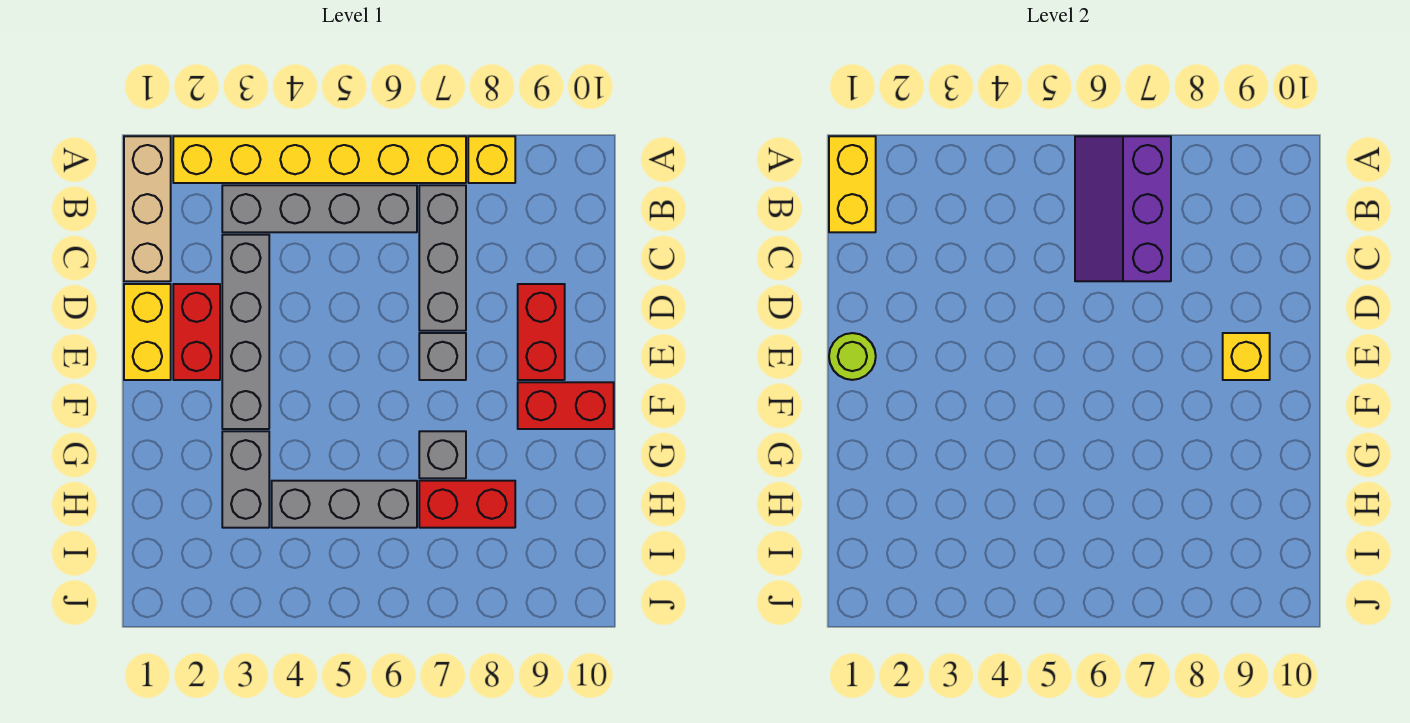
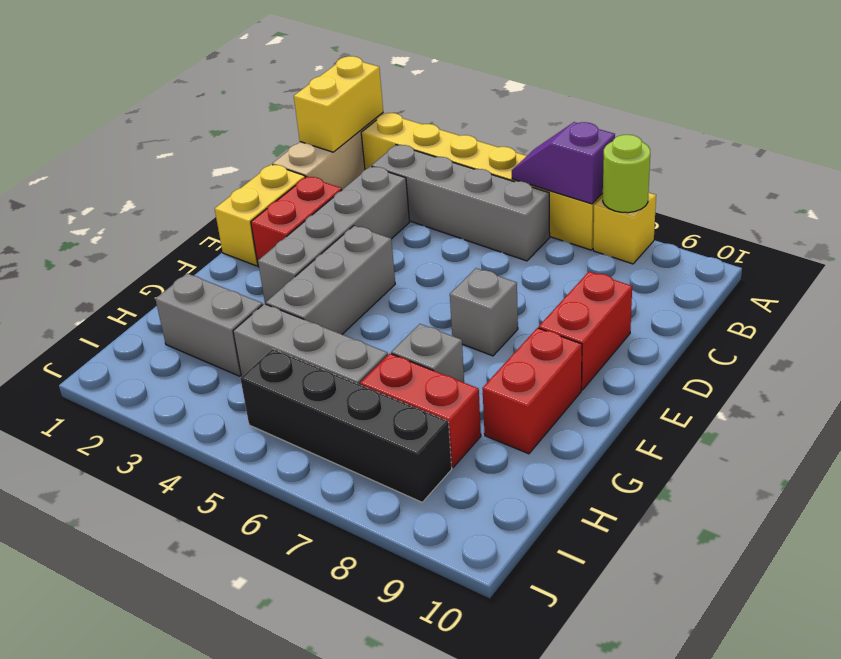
purple slope A6:C7 level 2 top 7 -> purple slope A6:A7 level 2 top 7
grey brick B7:D7 level 1 -> grey brick E4:G4 level 1
lime round brick E1 level 2 -> lime round brick A8 level 2
yellow brick E9 level 2 -> none
red brick F9:F10 level 1 -> red brick F9:G9 level 1
grey brick G3:H3 level 1 -> grey brick H2:H3 level 1
none -> black brick I5:I8 level 1

